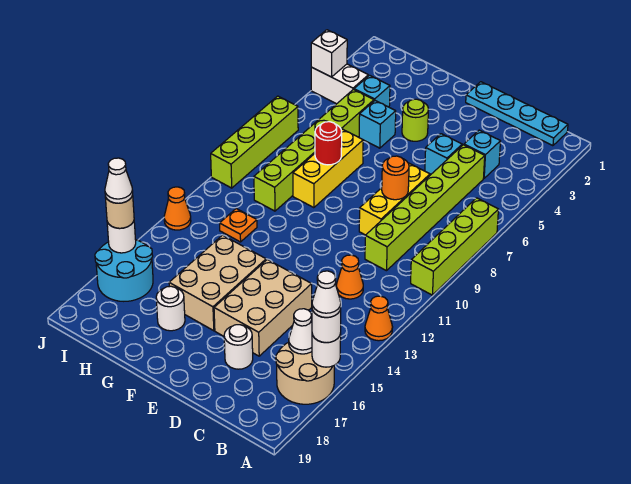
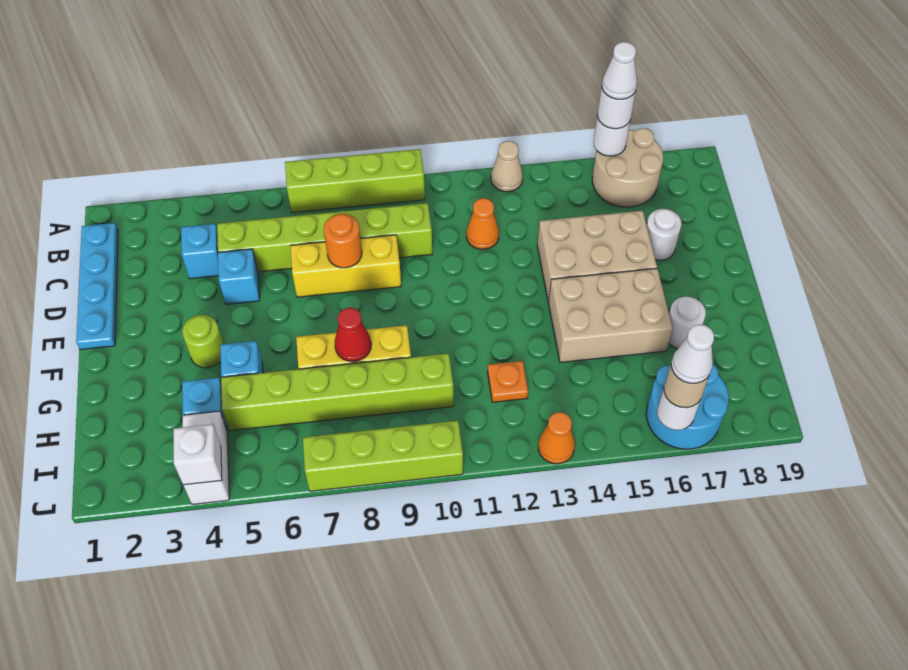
orange cone A13 level 1 -> tan cone A13 level 1
white cone B16 level 2 -> none
red round brick G8 level 2 -> red cone G8 level 2

